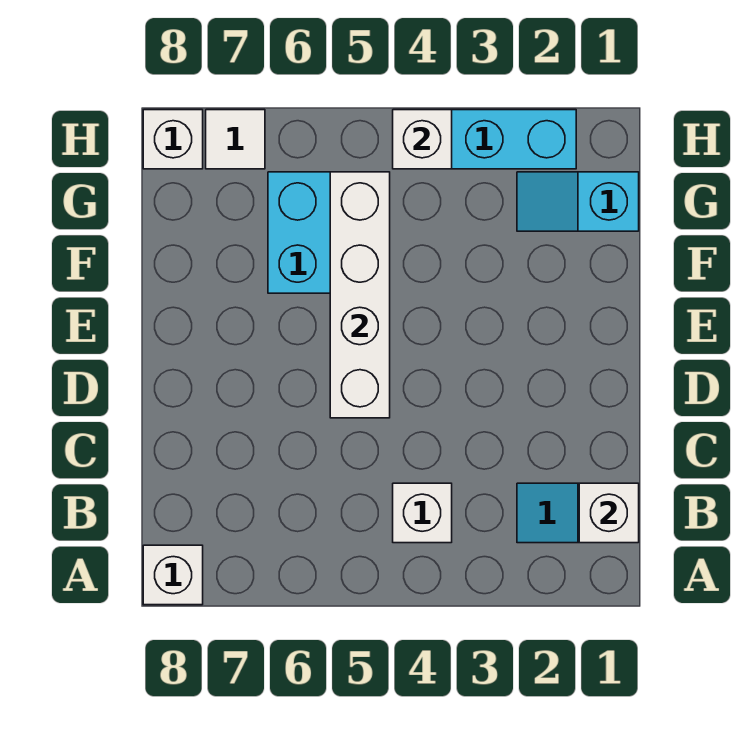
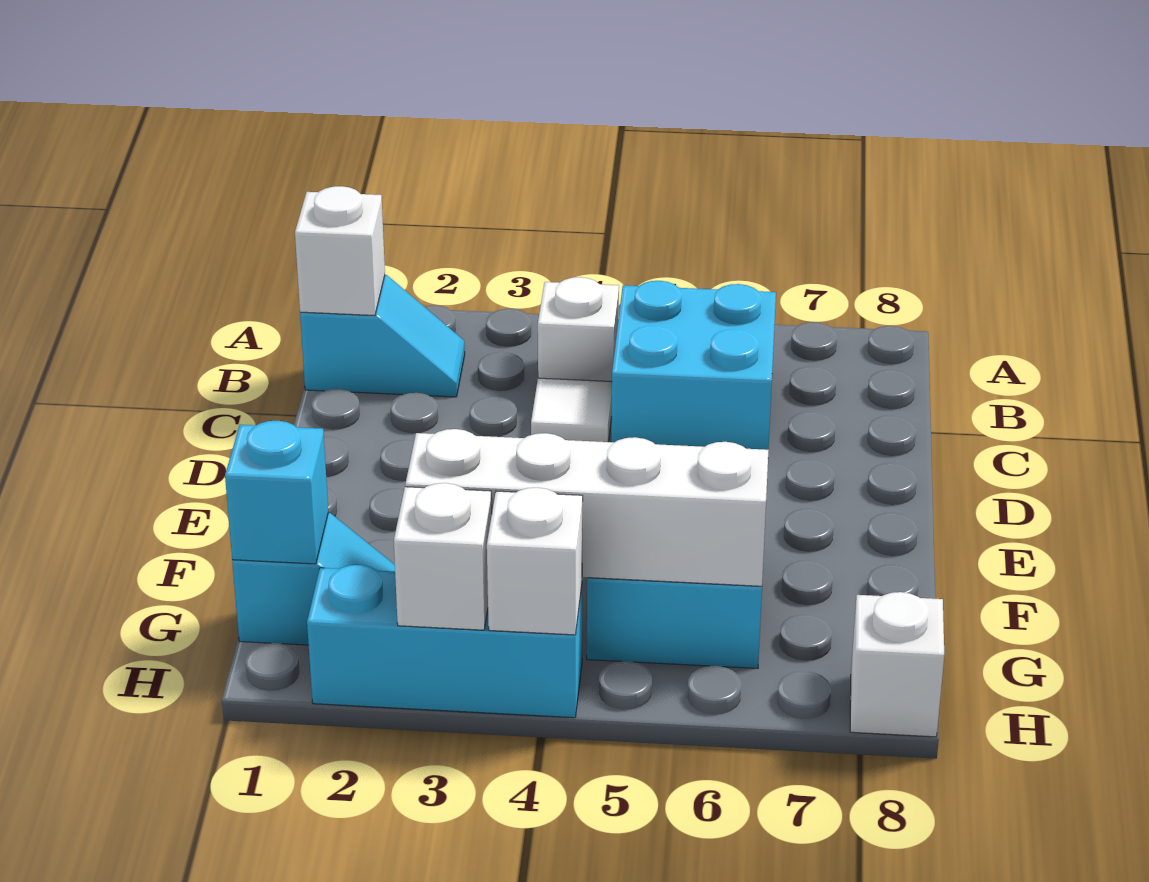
white brick A8 level 1 -> white brick H3 level 2
none -> cyan brick B5:C6 level 1
white brick D5:G5 level 2 -> white brick G3:G6 level 2
none -> cyan brick G1 level 2
white tile H7 level 1 -> white tile C4 level 1

